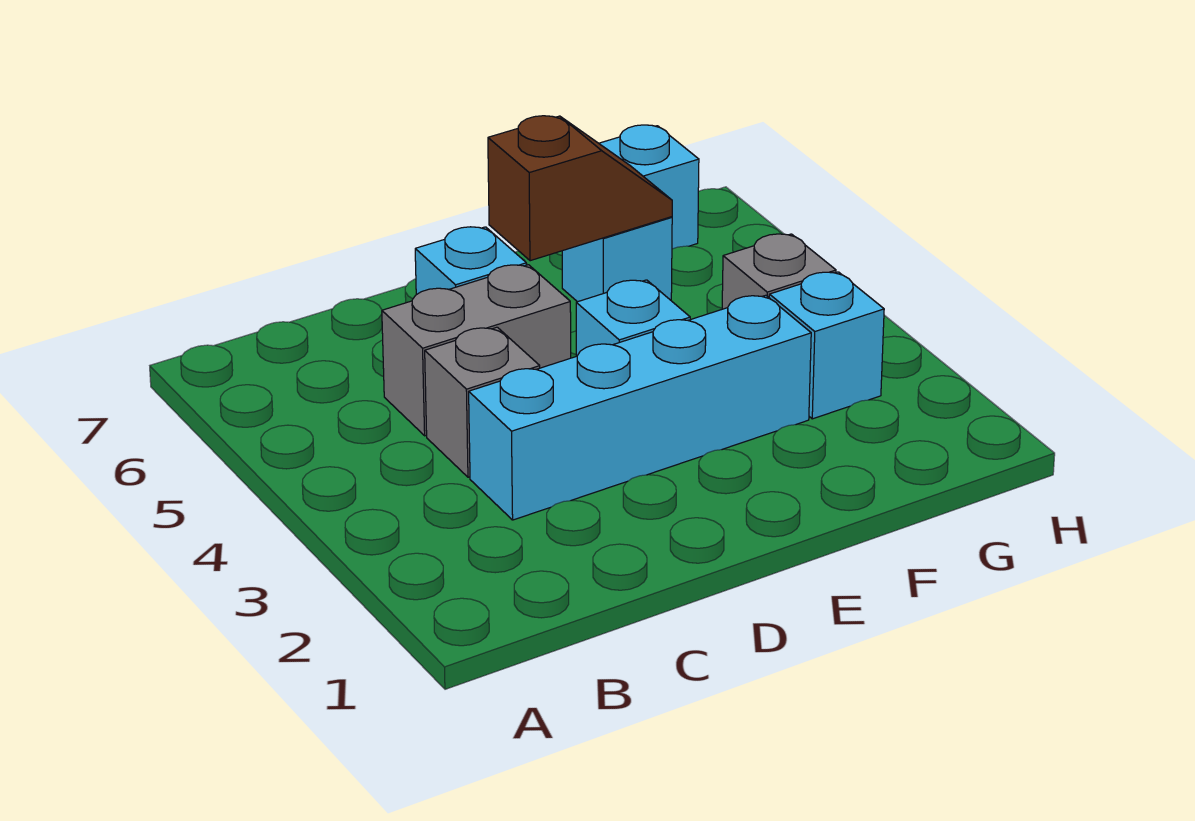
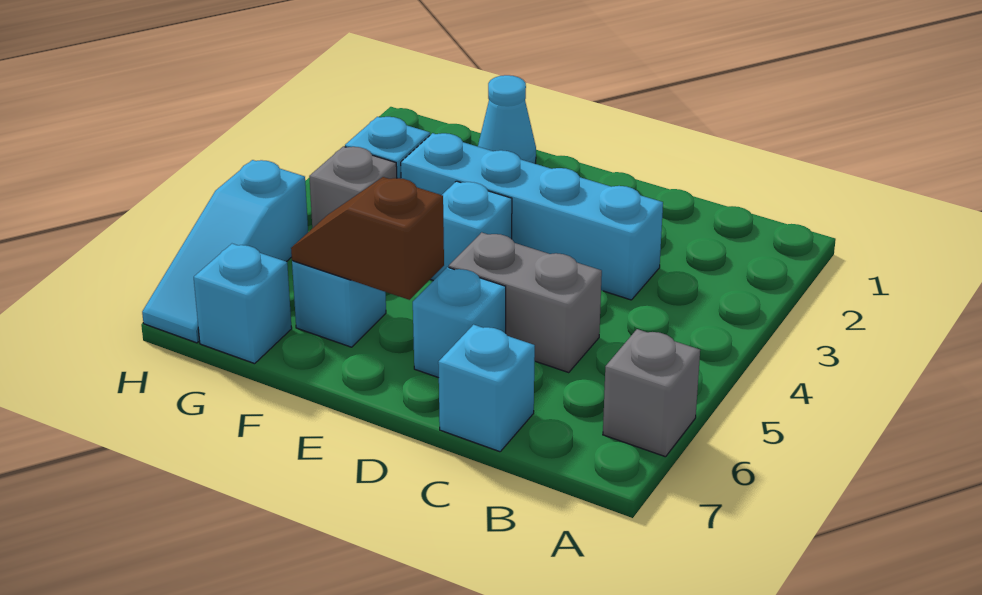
grey brick C4 level 1 -> grey brick A6 level 1
none -> cyan brick C7 level 1
none -> cyan cone F1 level 1
none -> cyan slope H5:H7 level 1 top 5

